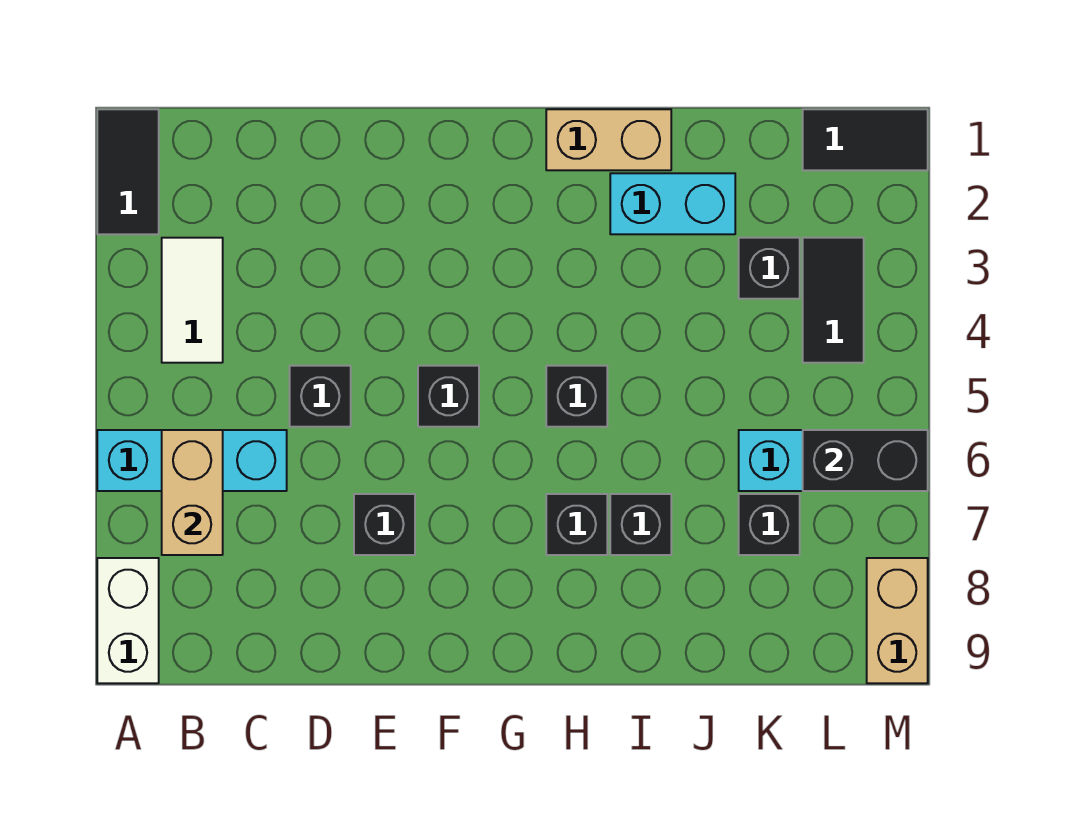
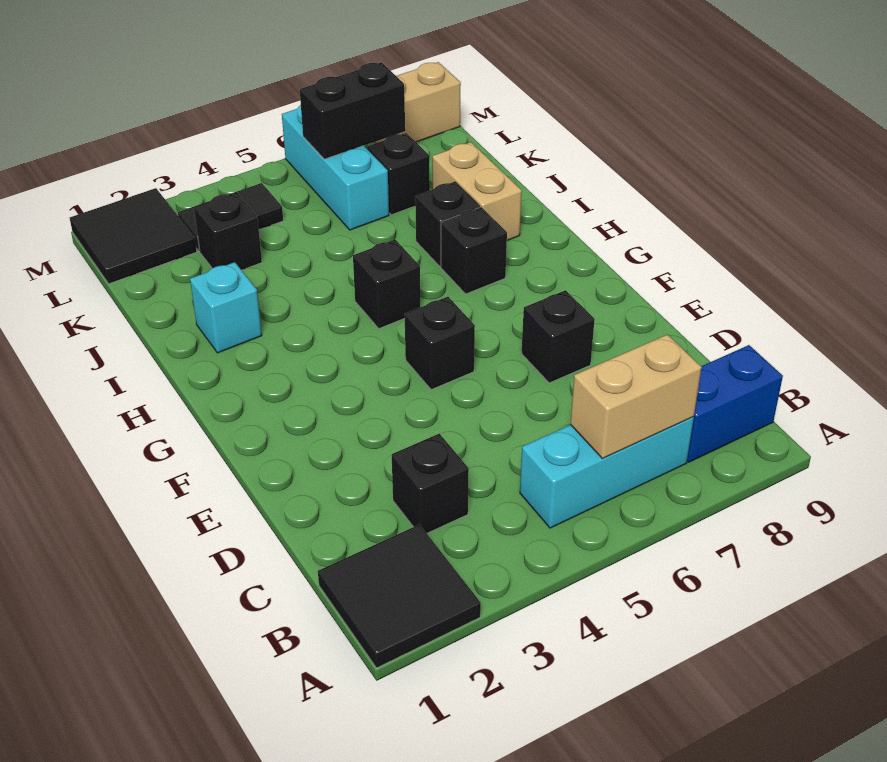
black tile A1:A2 level 1 -> black tile A1:B2 level 1
cyan brick A6:C6 level 1 -> cyan brick B5:B7 level 1
white brick A8:A9 level 1 -> none
white tile B3:B4 level 1 -> none
none -> blue brick B8:B9 level 1
black brick D5 level 1 -> black brick C3 level 1
tan brick H1:I1 level 1 -> tan brick I8:J8 level 1
cyan brick I2:J2 level 1 -> cyan brick I2 level 1
black tile L1:M1 level 1 -> black tile L1:M2 level 1
black brick L6:M6 level 2 -> black brick L6:L7 level 2

